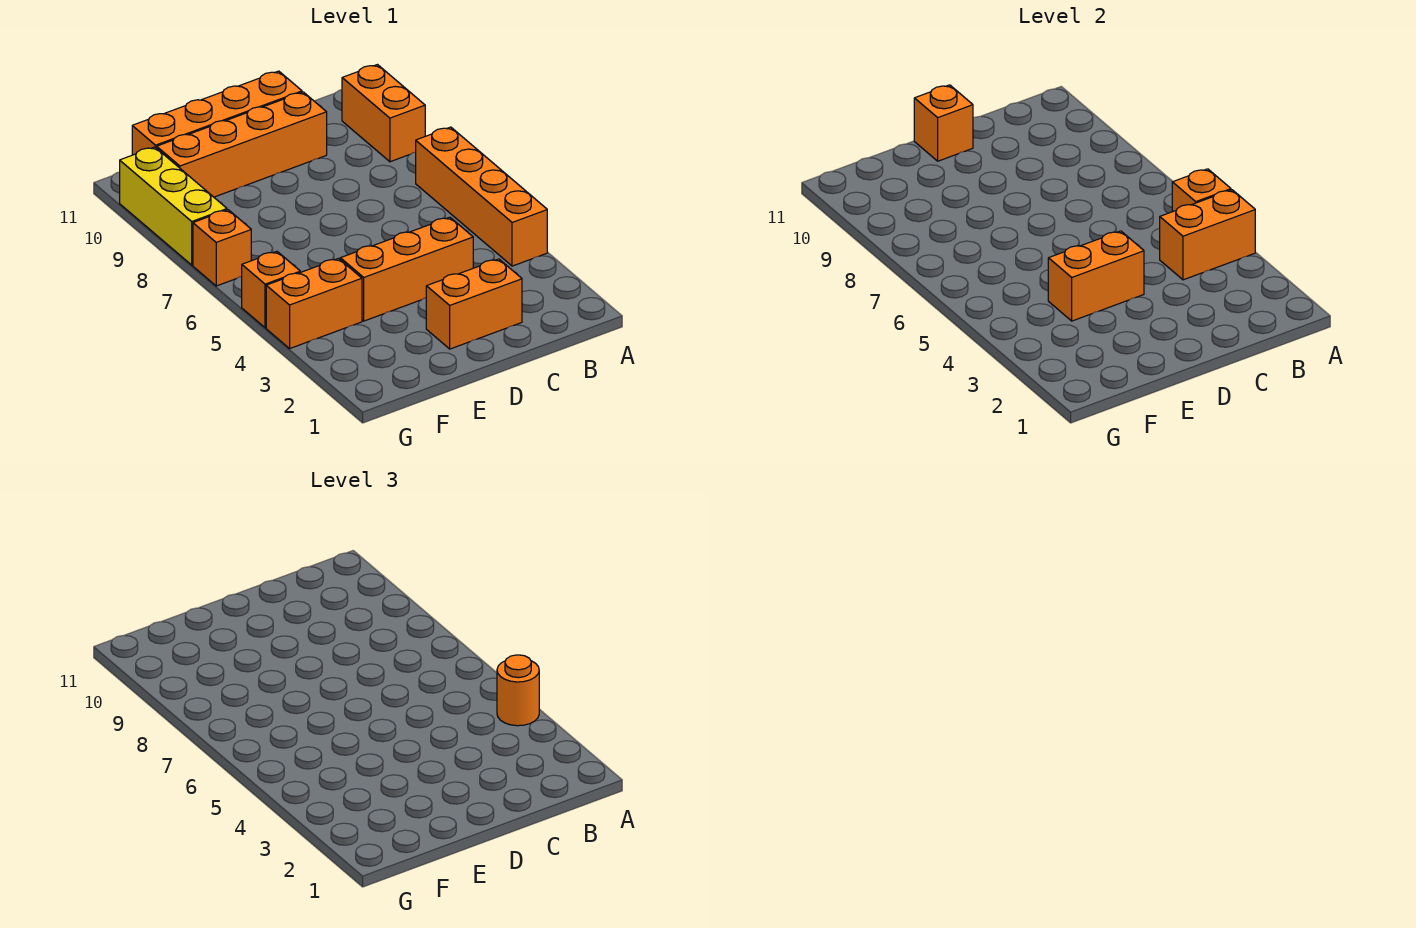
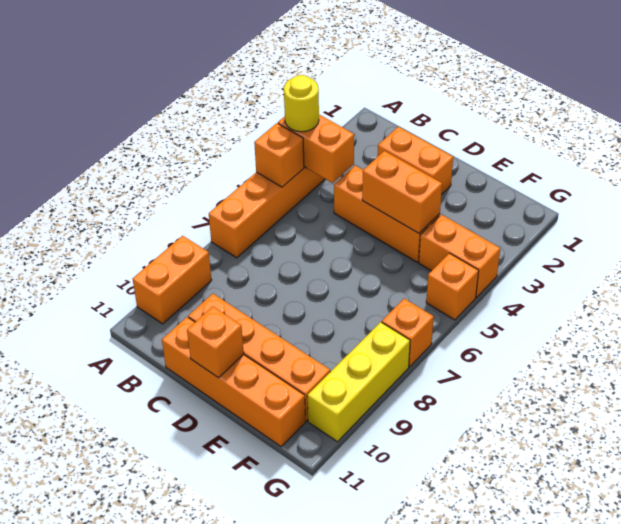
orange round brick A4 level 3 -> yellow round brick A4 level 3

